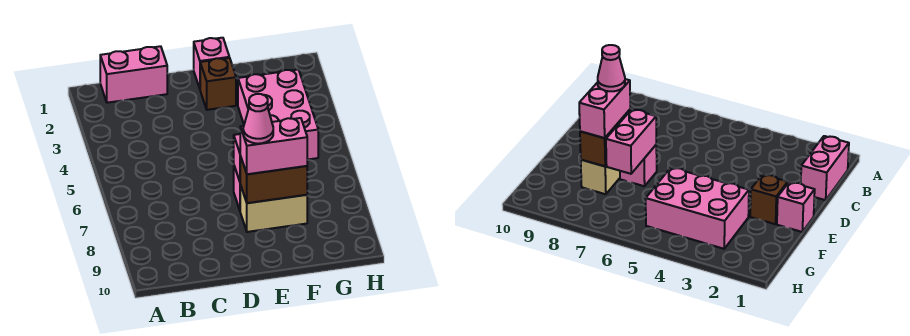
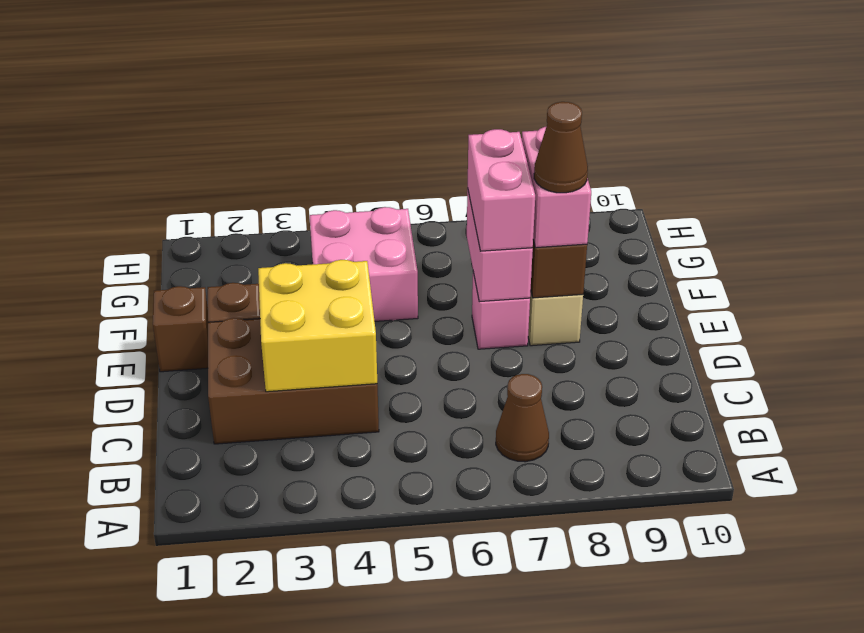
pink brick B1:C1 level 1 -> pink brick E7:F7 level 3
none -> brown cone B7 level 1
none -> brown brick C2:D4 level 1
none -> yellow brick C3:D4 level 2
pink brick E1 level 1 -> brown brick E1 level 1
pink cone E8 level 4 -> brown cone E8 level 4
pink brick F3:G5 level 1 -> pink brick F4:G5 level 1

